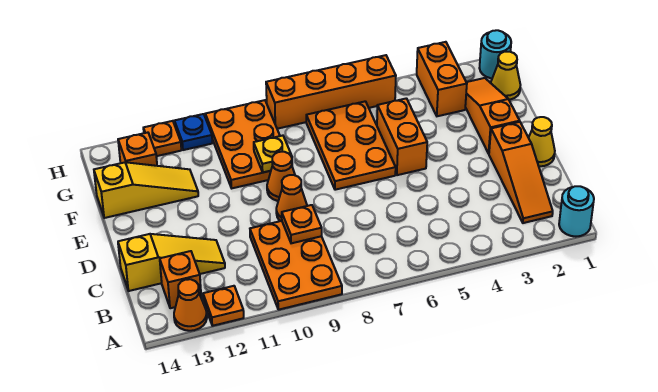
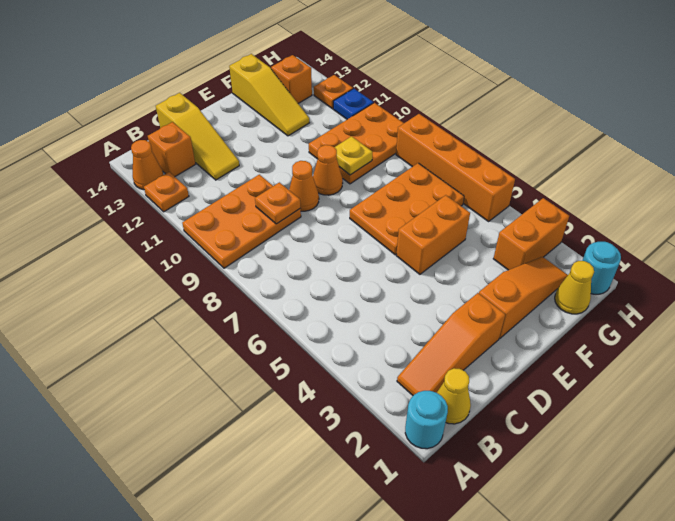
yellow cone D1 level 1 -> yellow cone B1 level 1

